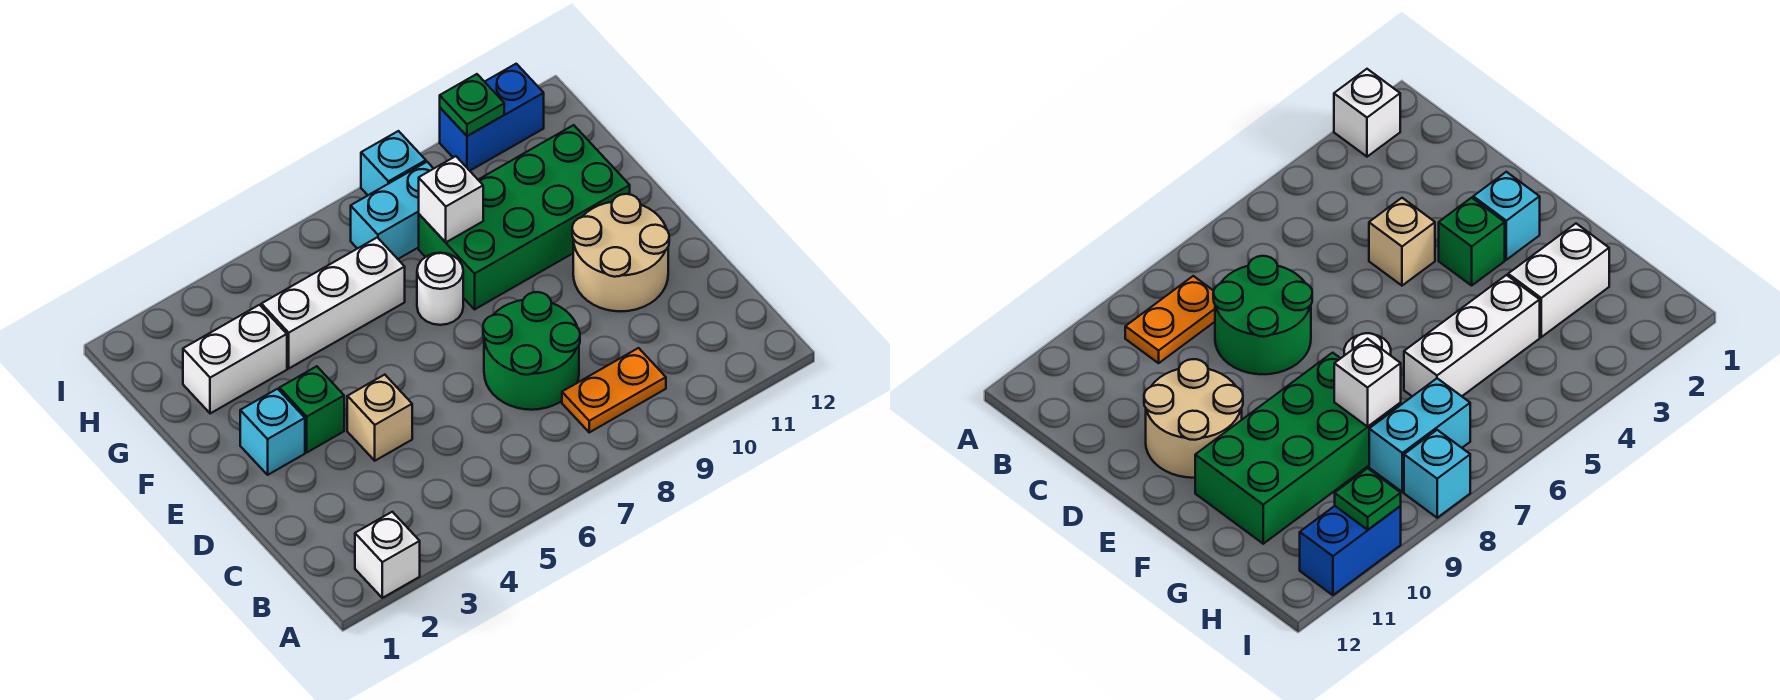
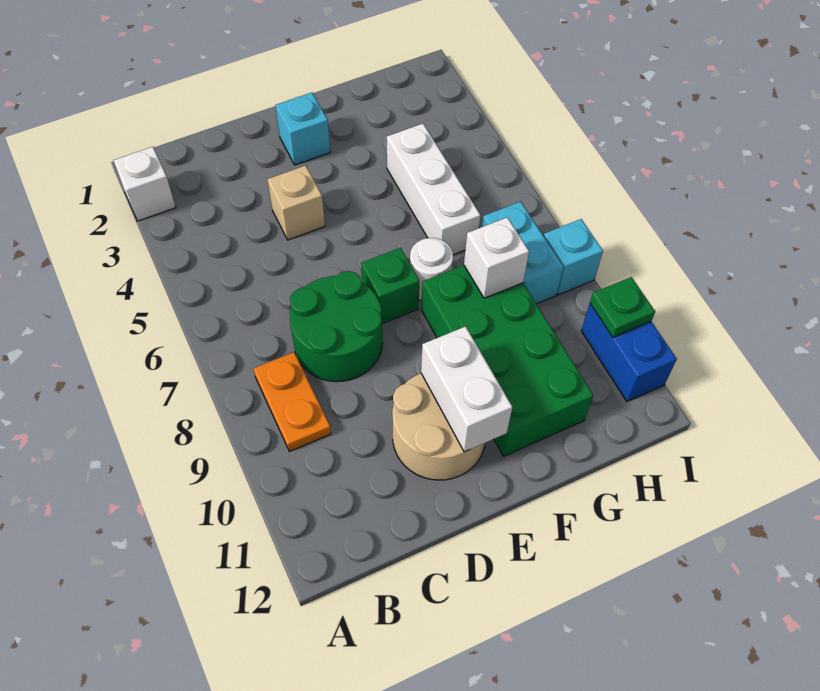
green brick E3 level 1 -> green brick E7 level 1
white brick G2:G3 level 1 -> white brick E10:E11 level 2

